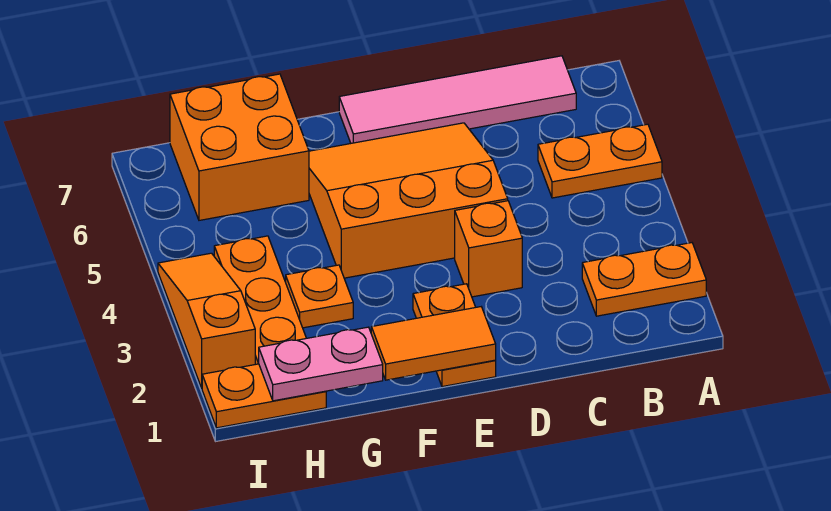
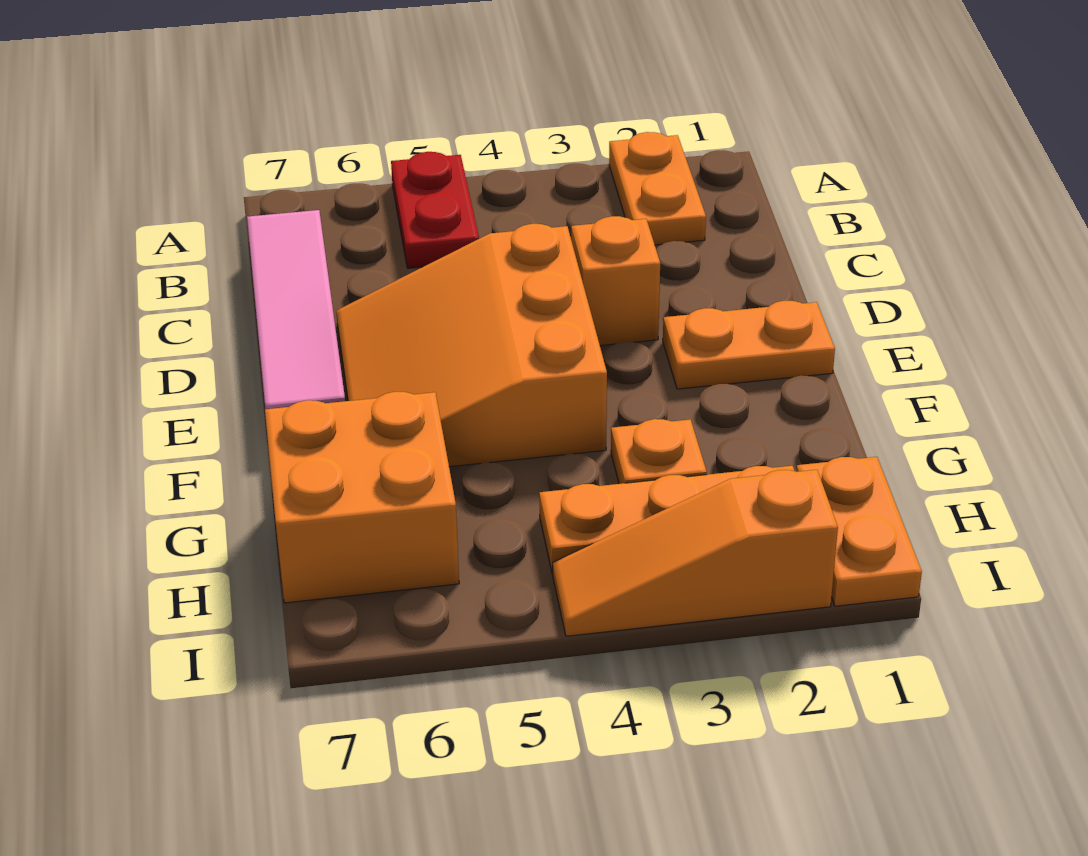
orange plate A5:B5 level 1 -> red plate A5:B5 level 1
orange tile E1:F1 level 2 -> none
pink plate G1:H1 level 2 -> none

